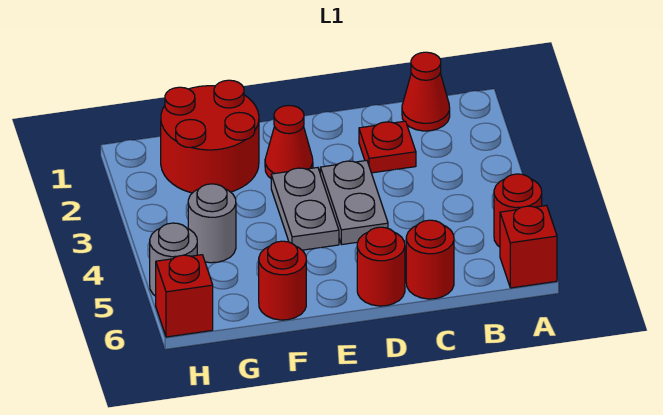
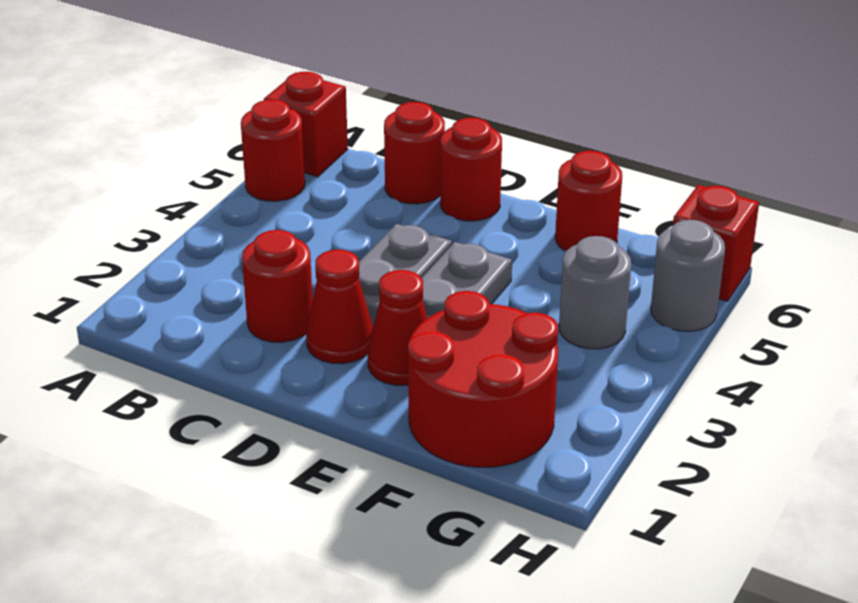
red cone B1 level 1 -> red cone D2 level 1
red plate C2 level 1 -> red round brick C2 level 1

